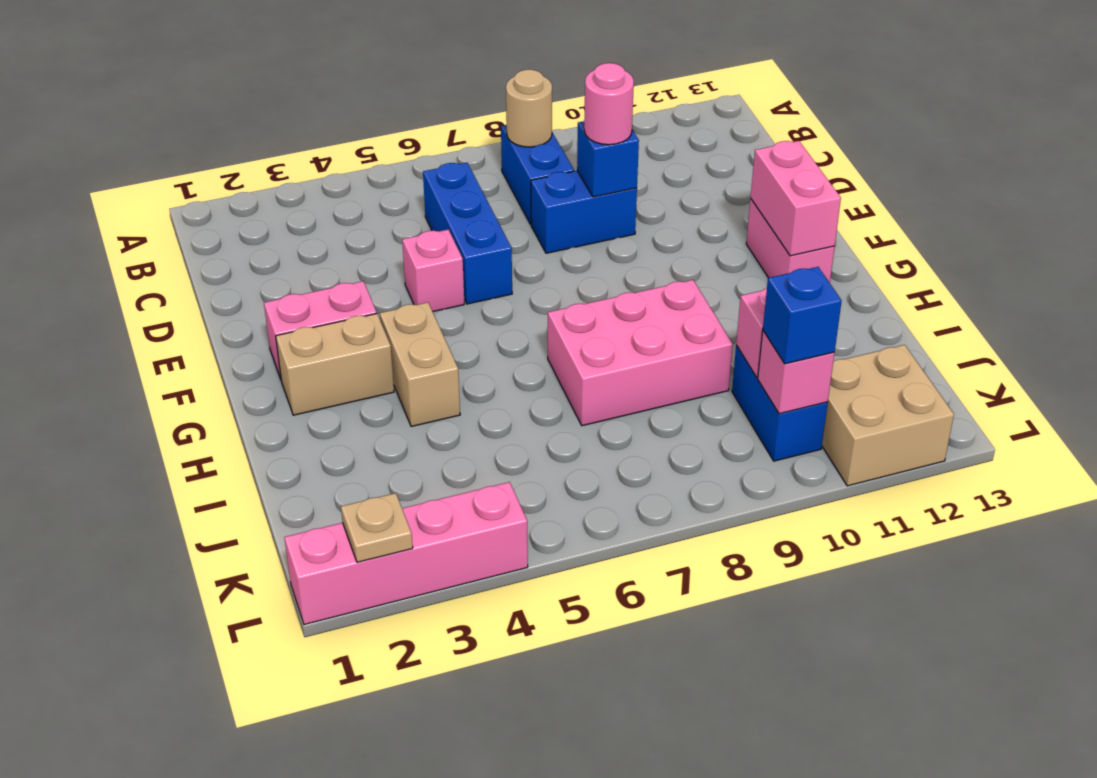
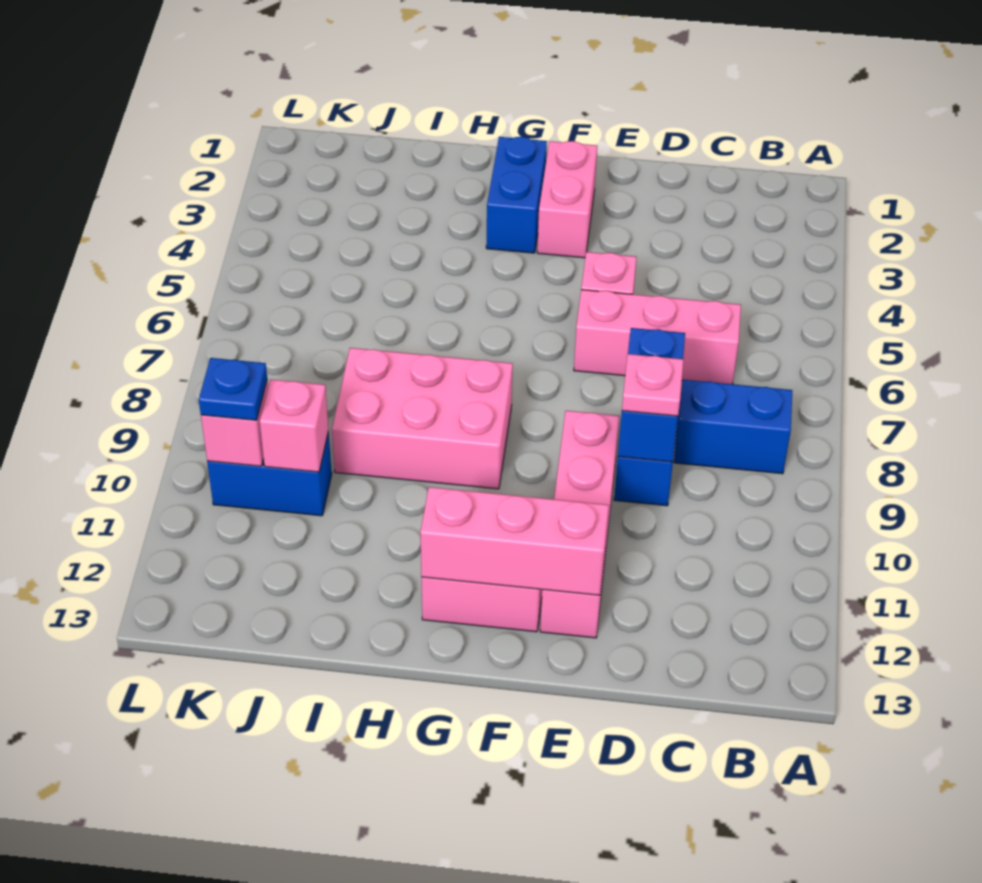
tan round brick B8 level 2 -> none
blue brick C6:E6 level 1 -> pink brick C6:E6 level 1
blue brick D9 level 2 -> blue brick D8:D9 level 2
pink round brick D9 level 3 -> pink plate D9 level 3
pink brick F12:G12 level 2 -> pink brick E12:G12 level 2
tan brick G2:G3 level 1 -> blue brick G2:G3 level 1
tan brick G4:H4 level 1 -> none
pink brick H7:I9 level 1 -> pink brick G8:I9 level 1
blue brick K10 level 3 -> blue plate K10 level 3
tan brick K11:L12 level 1 -> none
pink brick L1:L4 level 1 -> pink brick E9:E12 level 1
tan plate L2 level 2 -> none

